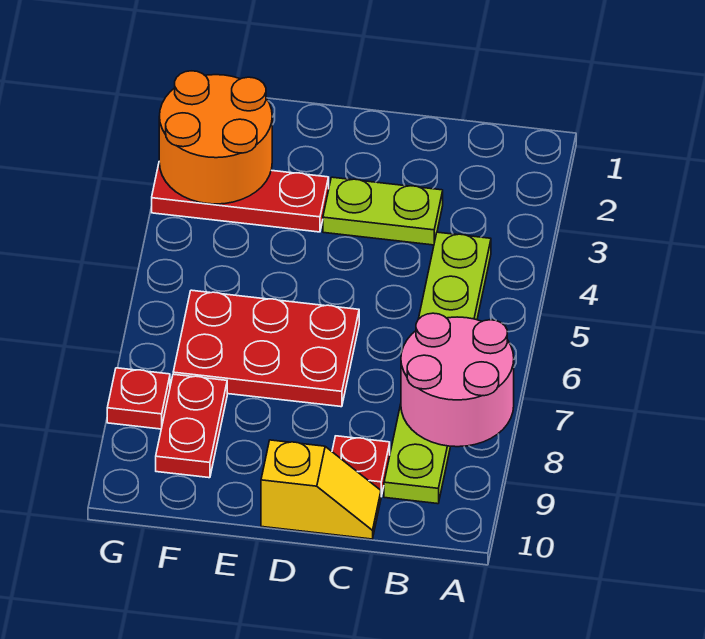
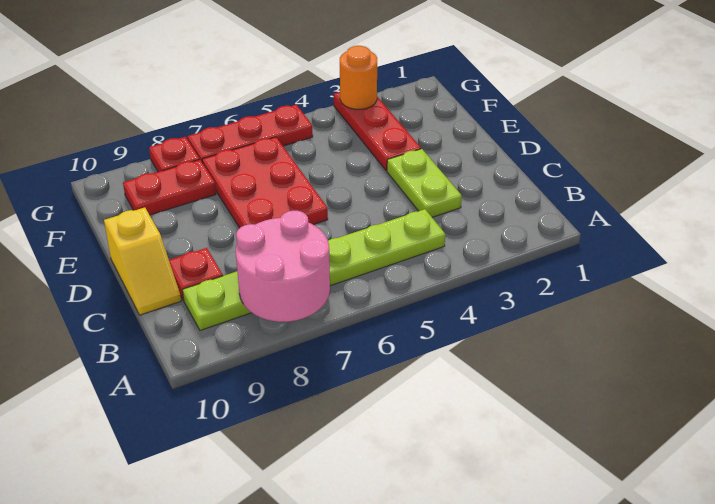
orange round brick F2:G3 level 2 -> orange round brick G3 level 2
none -> red plate G5:G7 level 1

